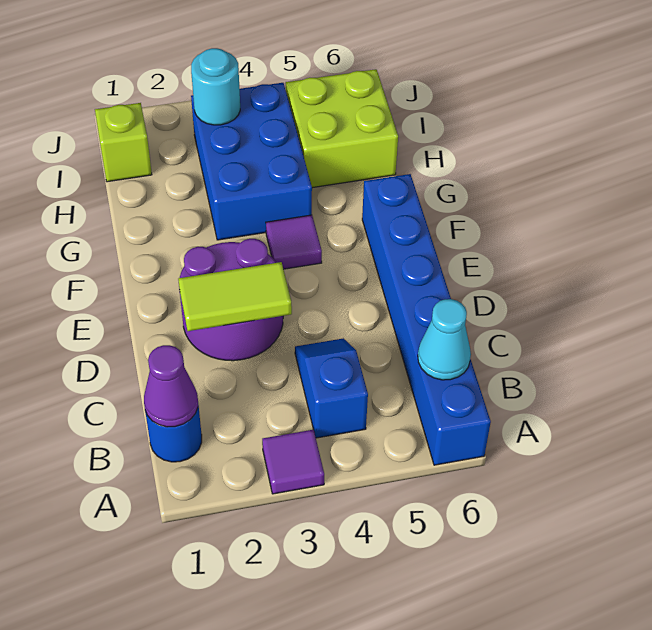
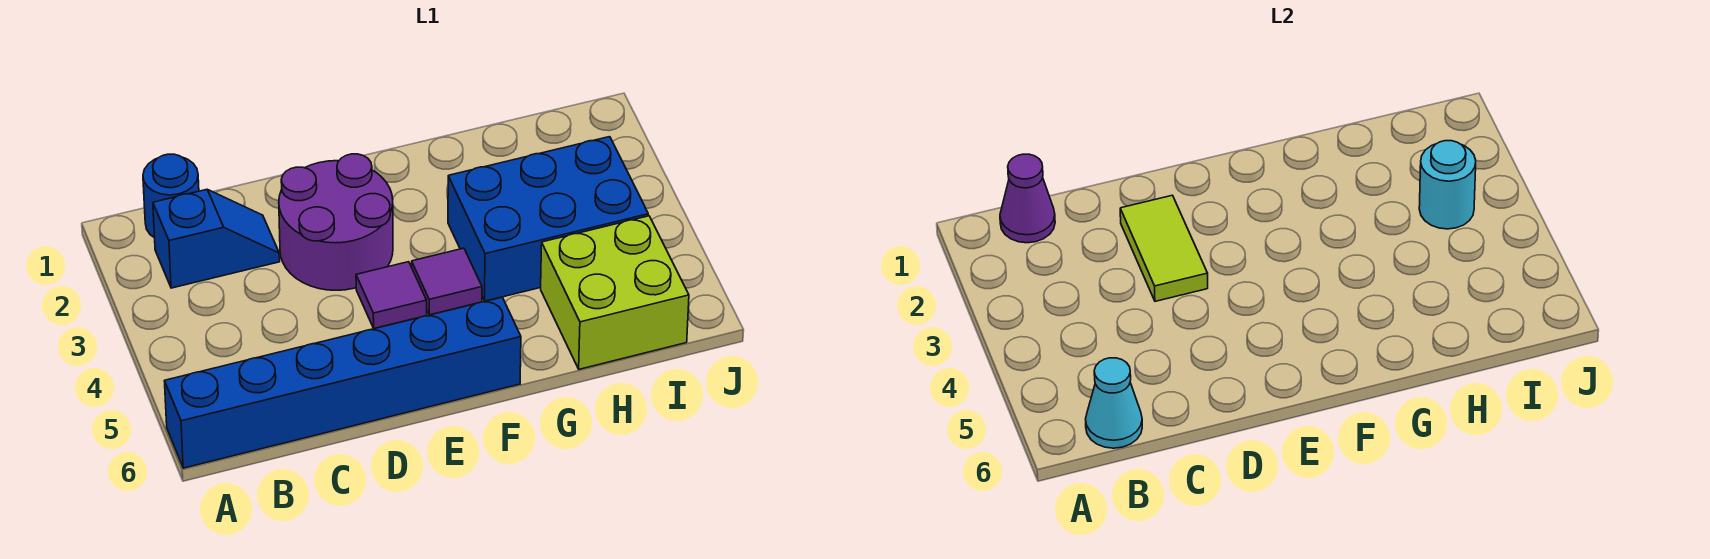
purple tile A3 level 1 -> purple tile E4 level 1
blue slope B4:C4 level 1 top B -> blue slope B2:C2 level 1 top B
lime brick I1 level 1 -> none

